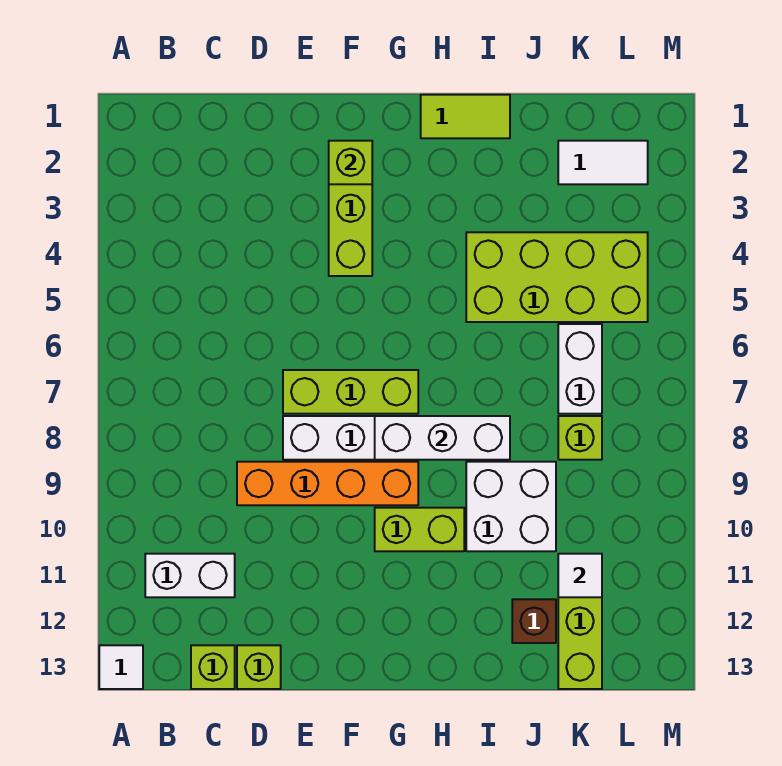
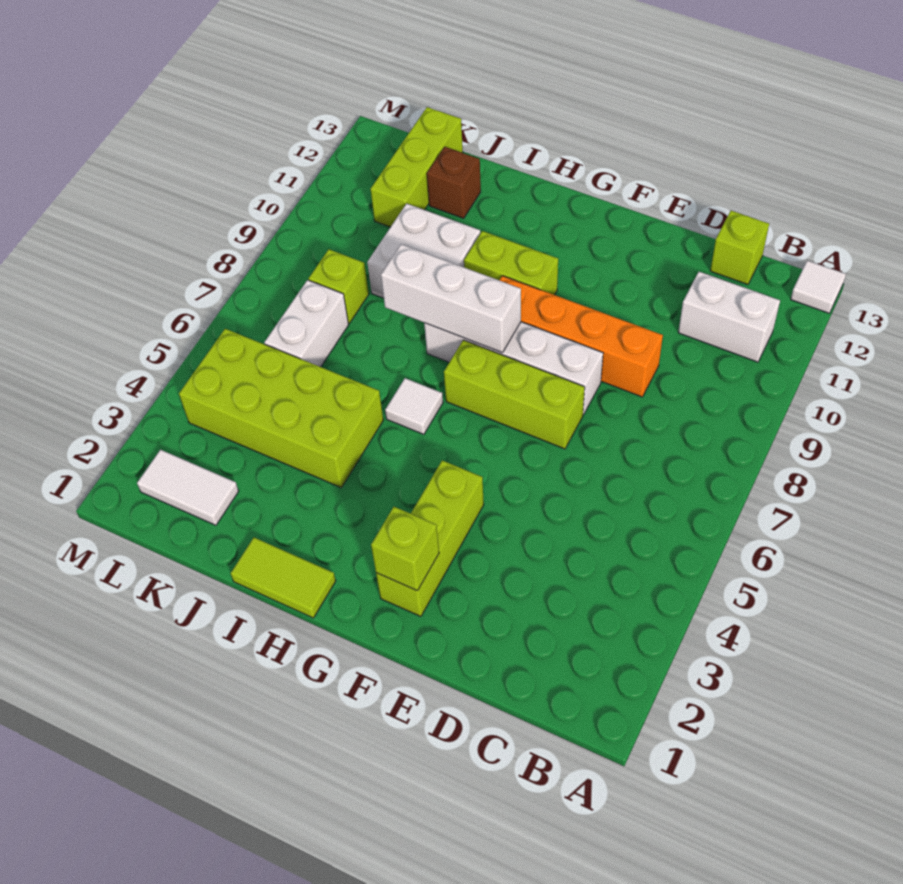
lime brick D13 level 1 -> none
white tile K11 level 2 -> white tile H6 level 1

